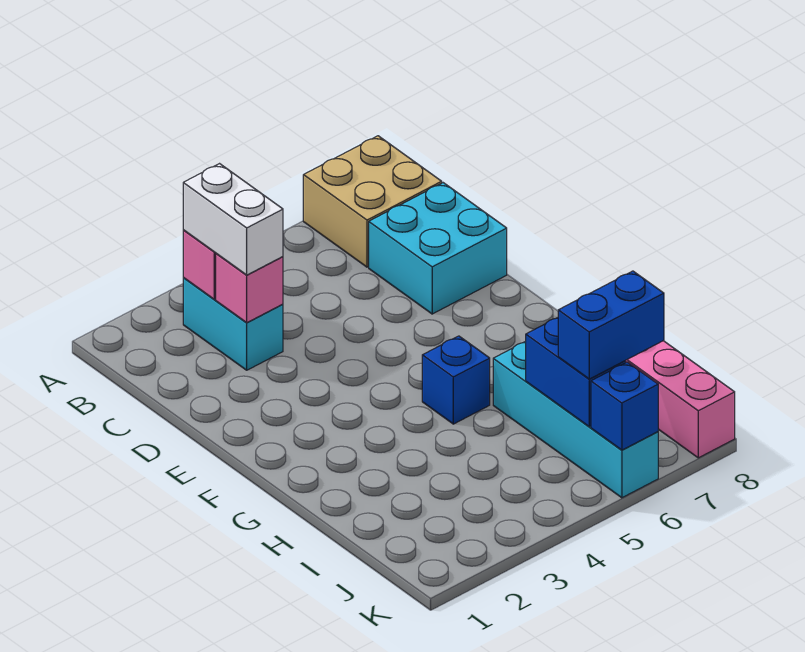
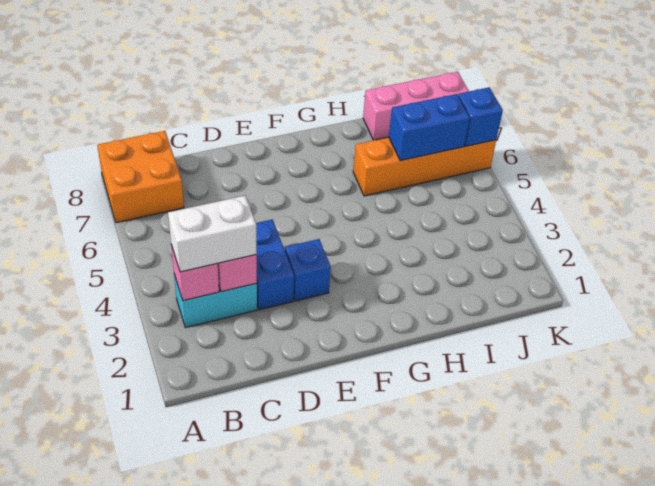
tan brick A7:B8 level 1 -> orange brick A7:B8 level 1
cyan brick C7:D8 level 1 -> none
blue brick G5 level 1 -> blue brick E3 level 1
cyan brick H6:K6 level 1 -> orange brick H6:K6 level 1
blue brick J6:J7 level 3 -> blue brick D3:D4 level 1

